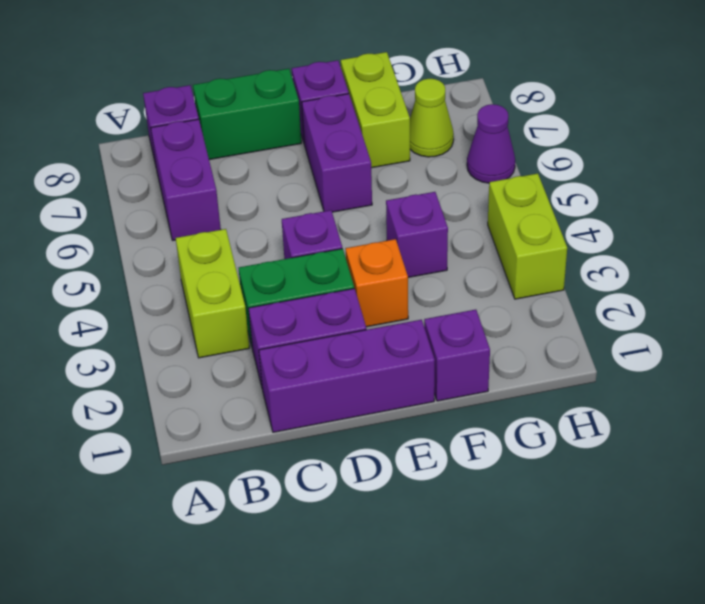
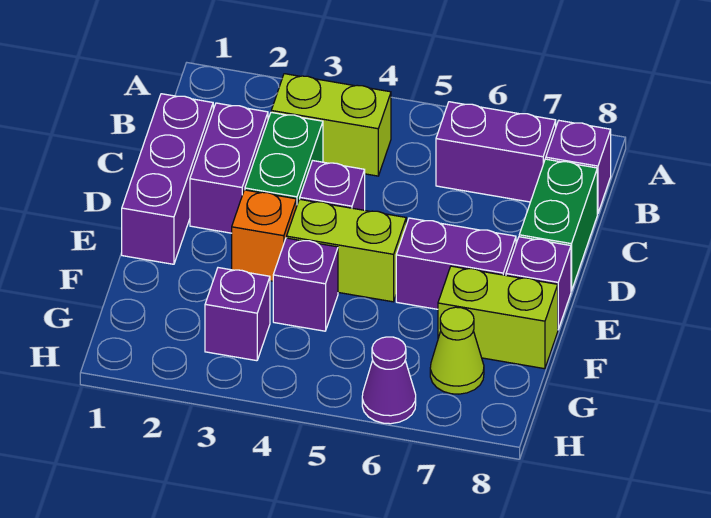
purple brick F1 level 1 -> purple brick G3 level 1
lime brick H3:H4 level 1 -> lime brick E4:E5 level 1

